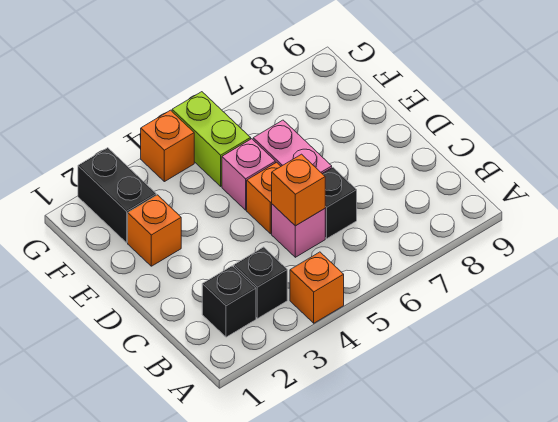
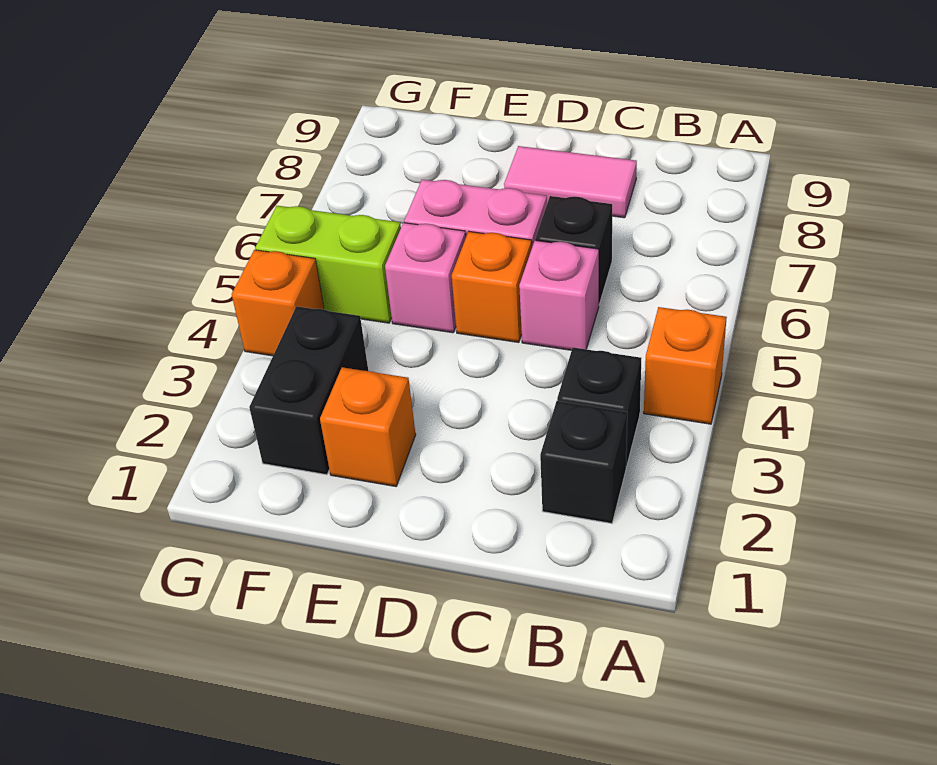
orange brick C5 level 2 -> none
none -> pink tile C8:D8 level 1
black brick F2:G2 level 1 -> black brick F2:F3 level 1

